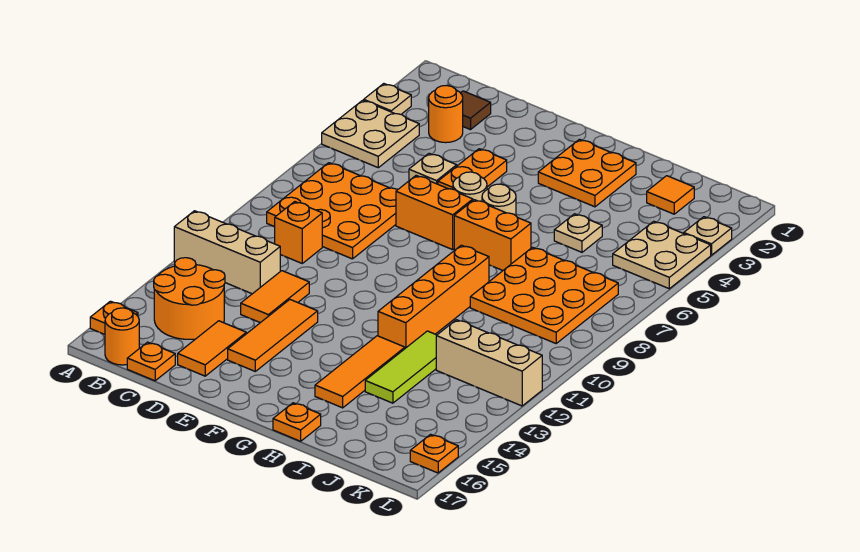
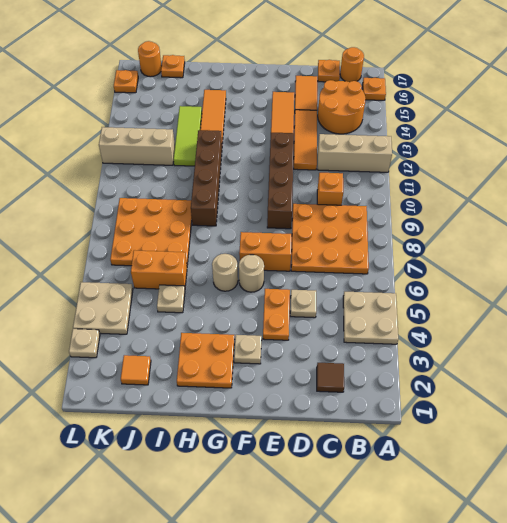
tan plate A3 level 1 -> tan plate F3 level 1
orange round brick C3 level 1 -> orange round brick K17 level 1
orange tile D12:D13 level 1 -> orange tile D12:D14 level 1
none -> brown brick E9:E12 level 1
orange brick G7:H7 level 1 -> orange brick I6:J6 level 1
orange brick H9:H12 level 1 -> brown brick H9:H12 level 1
orange plate H17 level 1 -> orange plate J17 level 1

